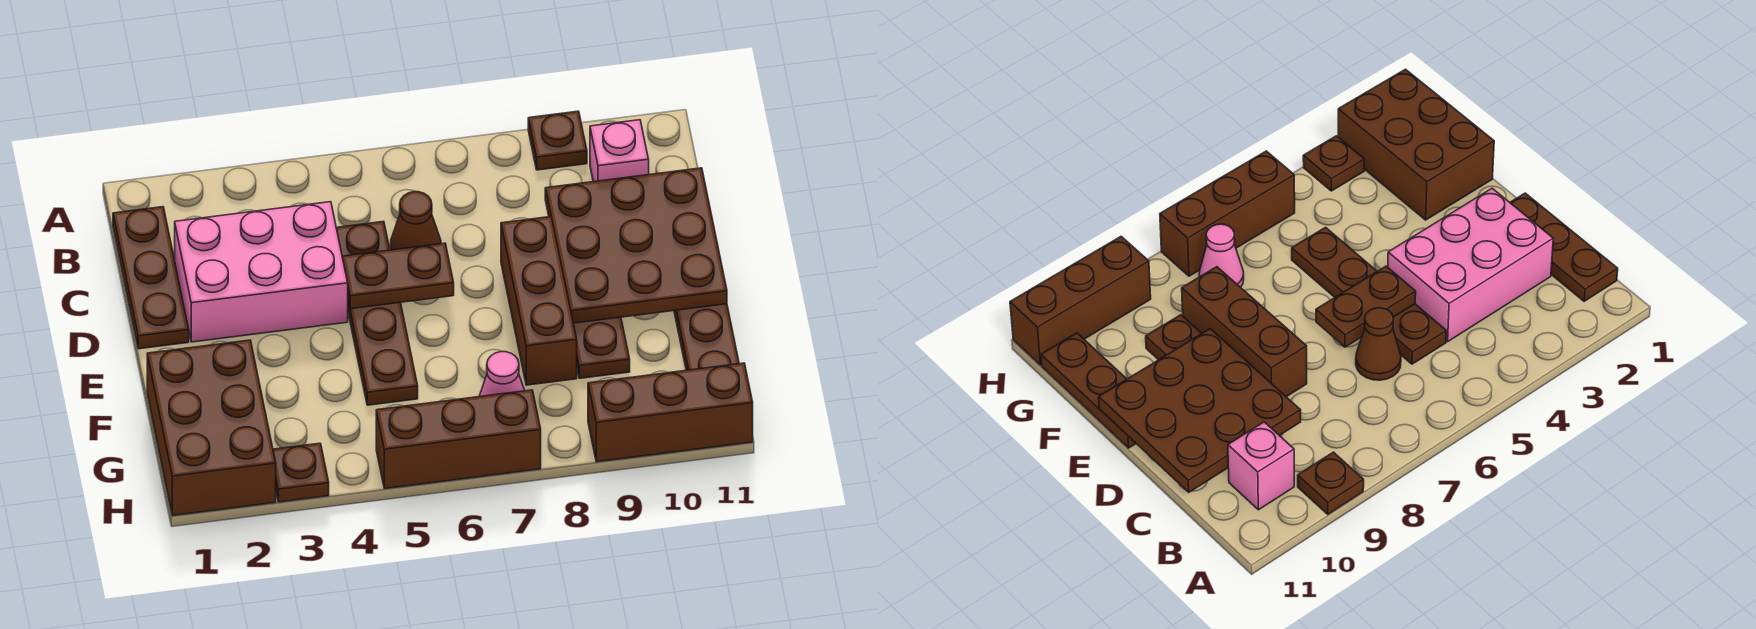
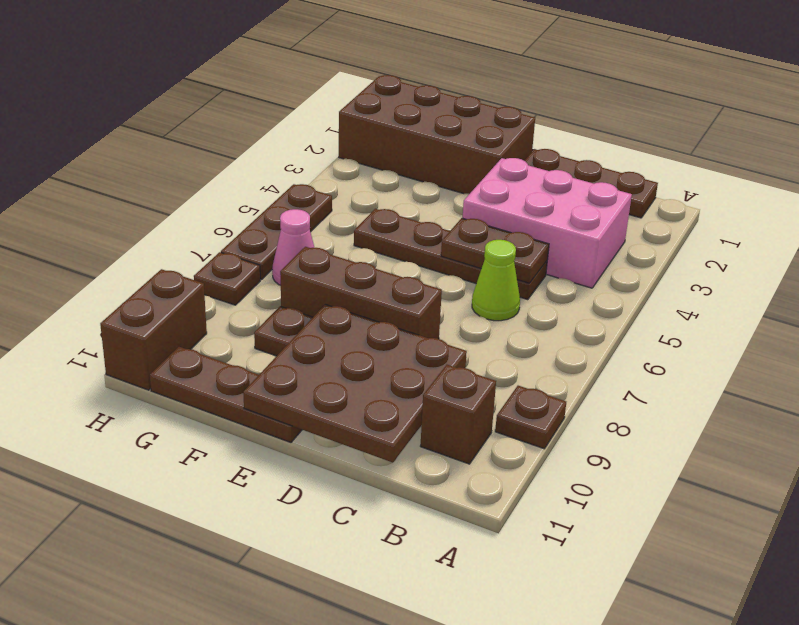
pink brick B10 level 1 -> brown brick B10 level 1
pink brick C2:D4 level 1 -> pink brick B3:D4 level 1
brown cone C6 level 1 -> lime cone C6 level 1
brown plate D5:D6 level 2 -> brown plate C5:D5 level 2
brown brick F1:H2 level 1 -> brown brick E1:H2 level 1
brown plate H3 level 1 -> brown plate H8 level 1
brown brick H5:H7 level 1 -> brown plate H5:H7 level 1
brown brick H9:H11 level 1 -> brown brick H10:H11 level 1

